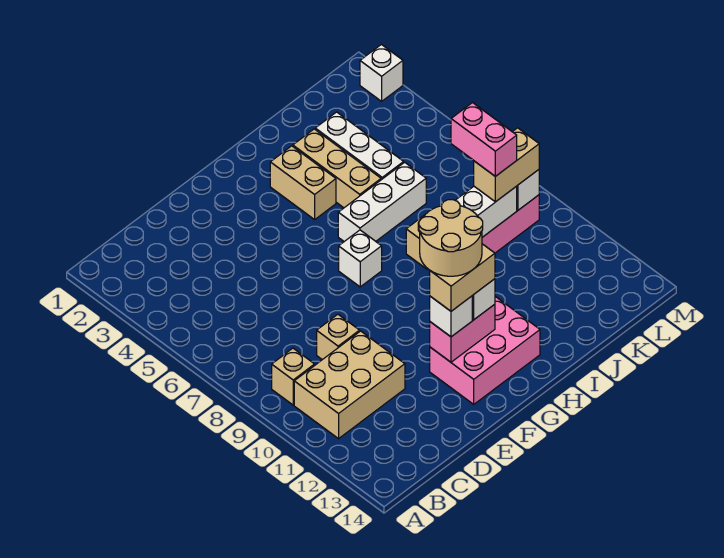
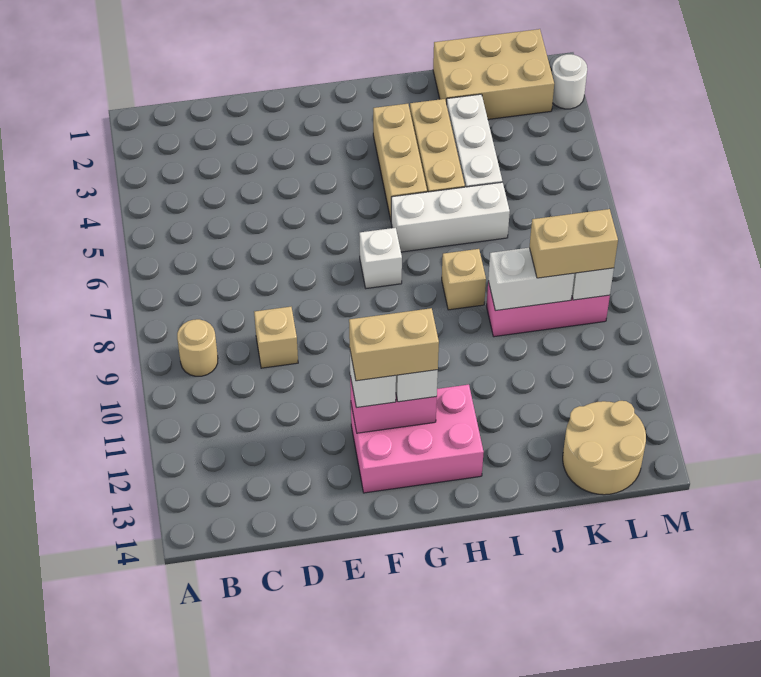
tan brick B9 level 1 -> tan round brick B9 level 1
tan brick B10:D11 level 1 -> tan brick J1:L2 level 1
tan round brick F11:G12 level 5 -> tan round brick K13:L14 level 1
tan brick H3:H4 level 1 -> tan brick H3:H5 level 1
pink brick K8:K9 level 4 -> none
white brick M2 level 1 -> white round brick M2 level 1

